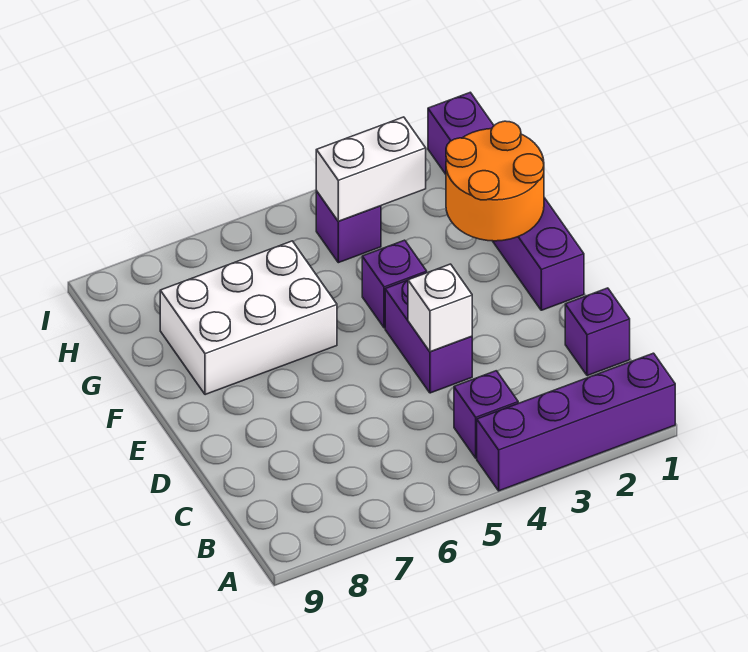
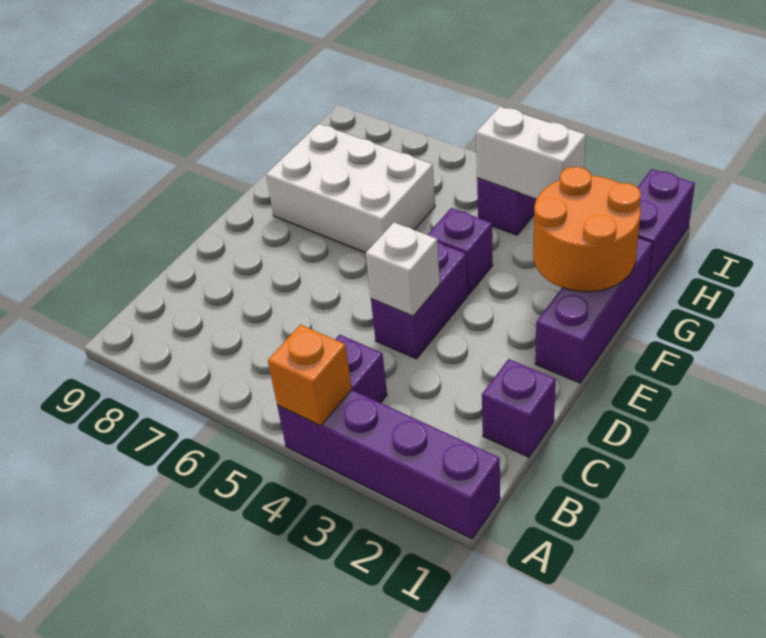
none -> orange brick A4 level 2

